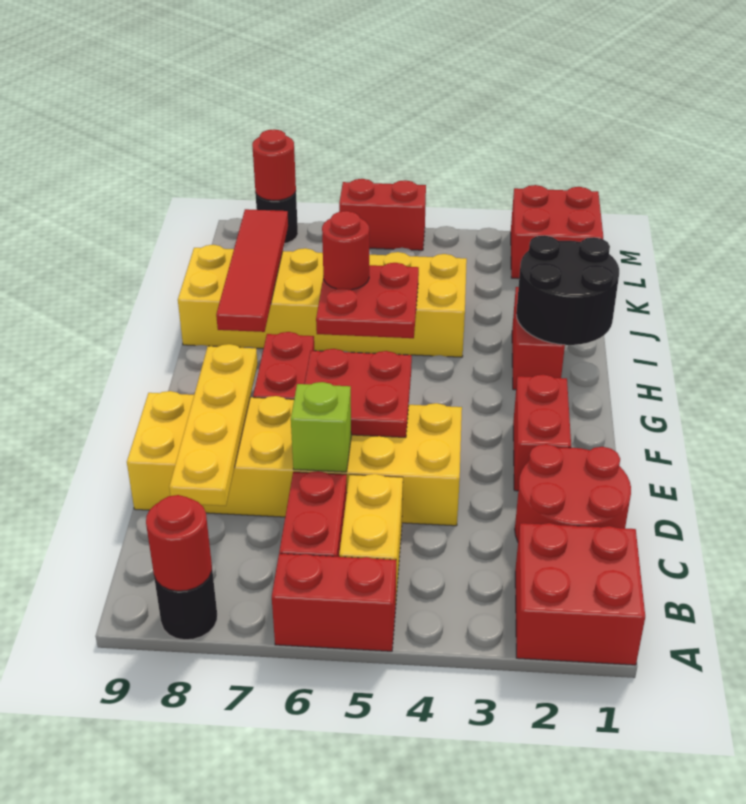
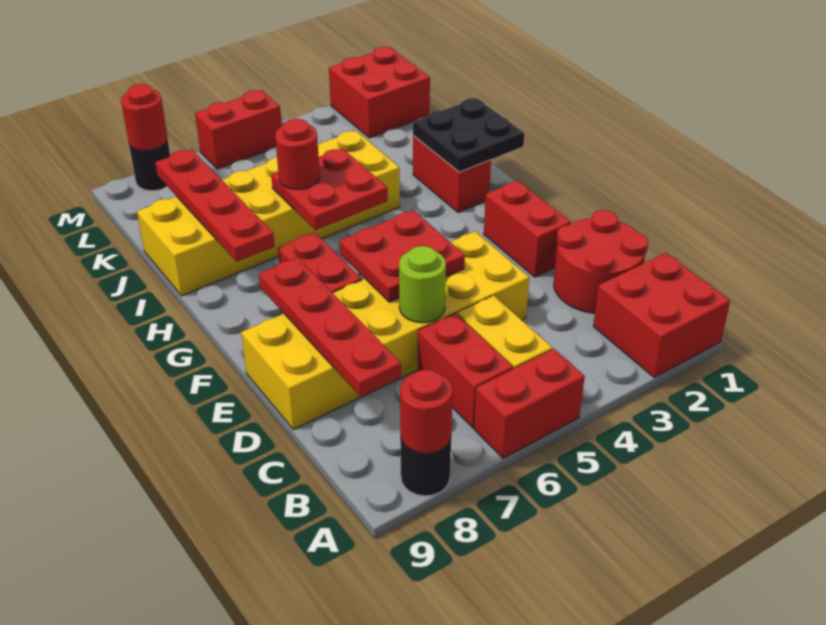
yellow plate C8:F8 level 2 -> red plate C8:F8 level 2
lime brick D6 level 2 -> lime round brick D6 level 2
black round brick H1:I2 level 2 -> black plate H1:I2 level 2
red tile H8:K8 level 2 -> red plate H8:K8 level 2

